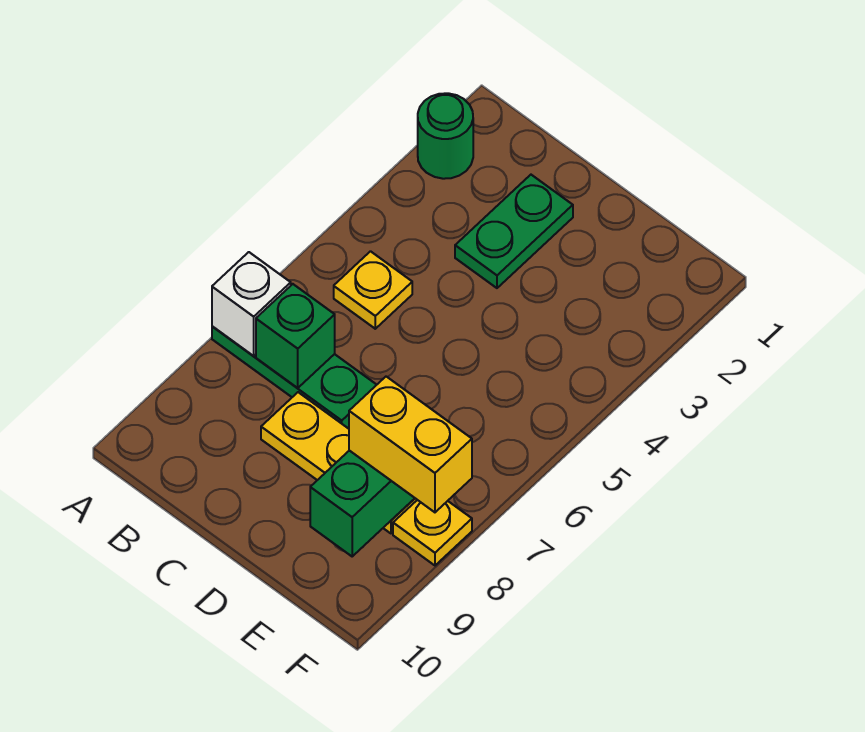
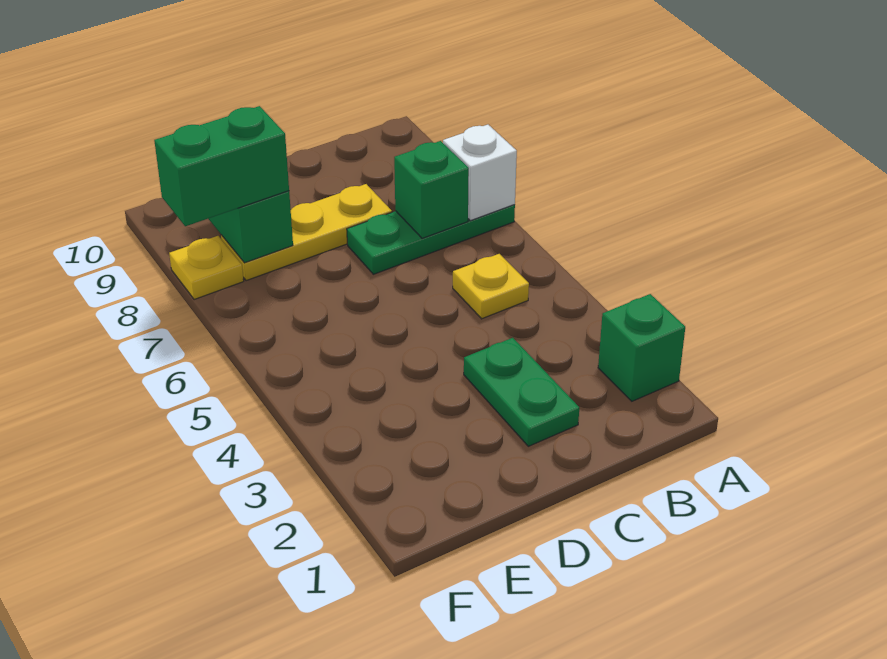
green round brick A2 level 1 -> green brick A2 level 1
yellow brick E8:F8 level 3 -> green brick E8:F8 level 3

